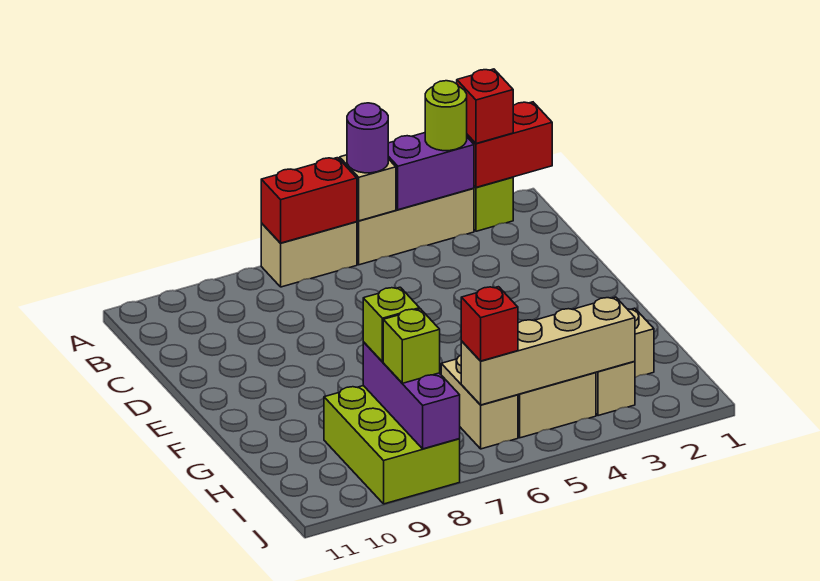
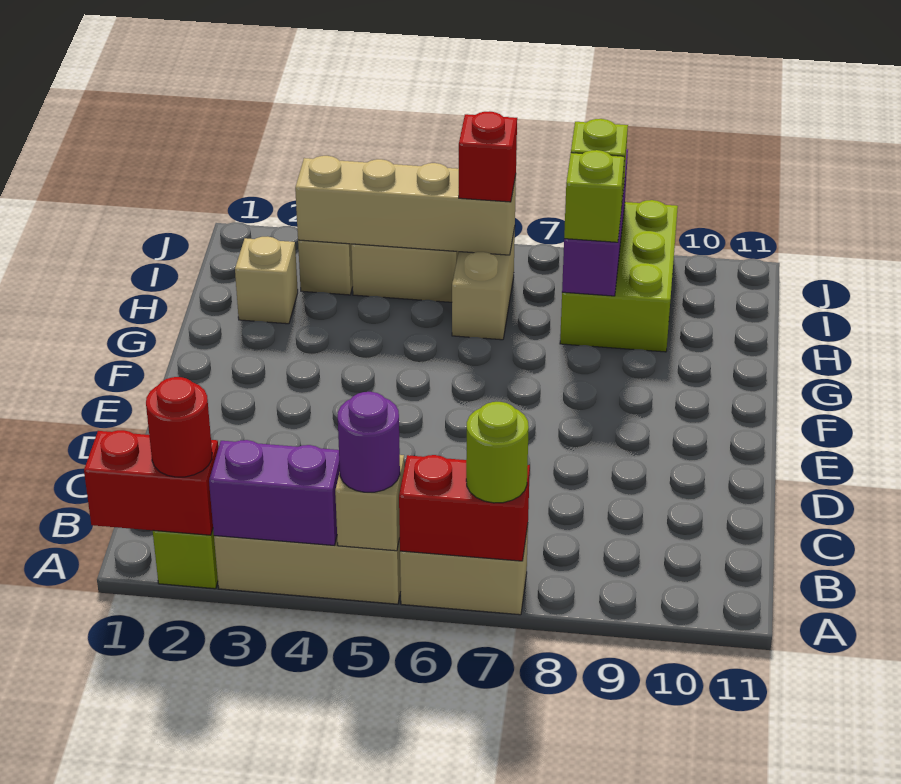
red brick A2 level 3 -> red round brick A2 level 3
lime round brick A3 level 3 -> lime round brick A7 level 3

